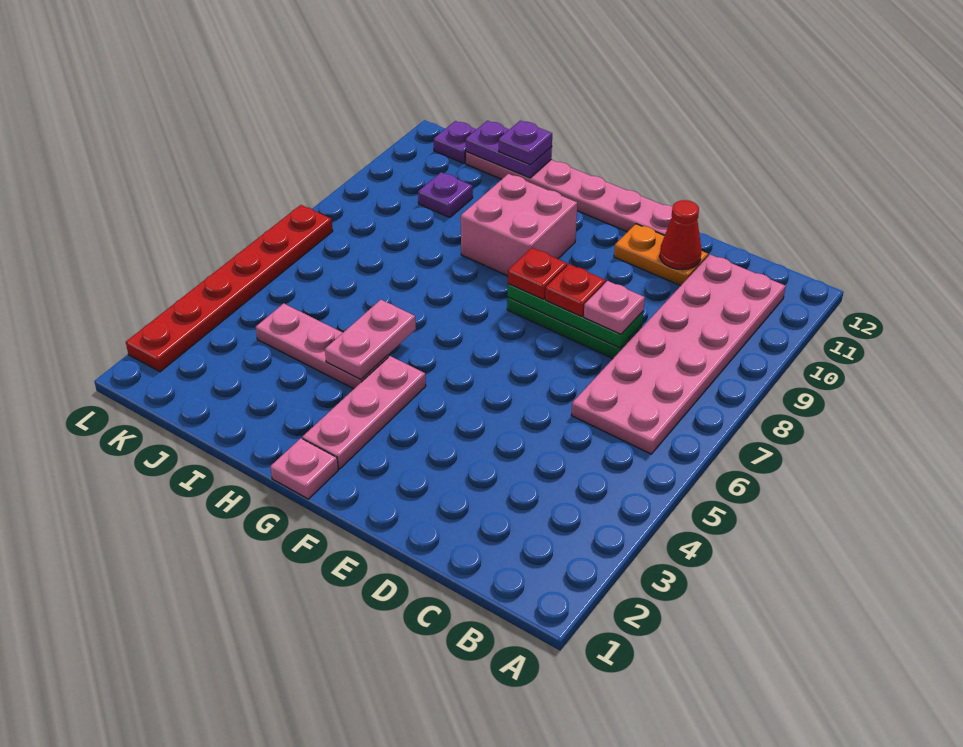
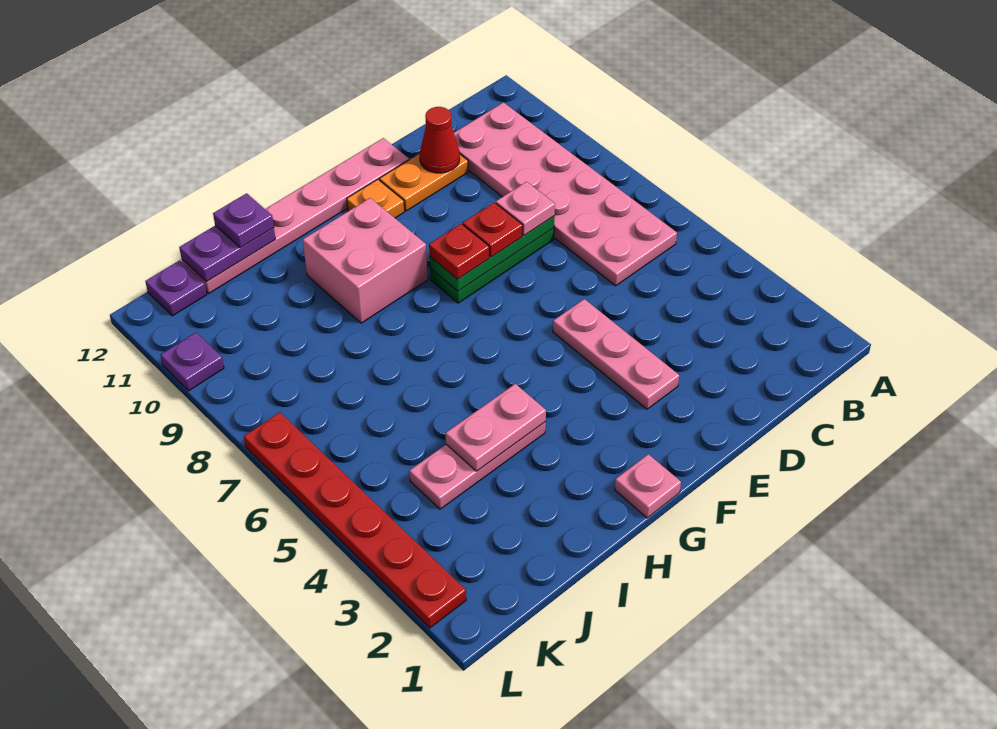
none -> orange plate F11 level 1
pink plate G2:G4 level 1 -> pink plate E3:E5 level 1
pink plate H4:H5 level 2 -> pink plate H4:I4 level 2
purple plate J10 level 1 -> purple plate L10 level 1

